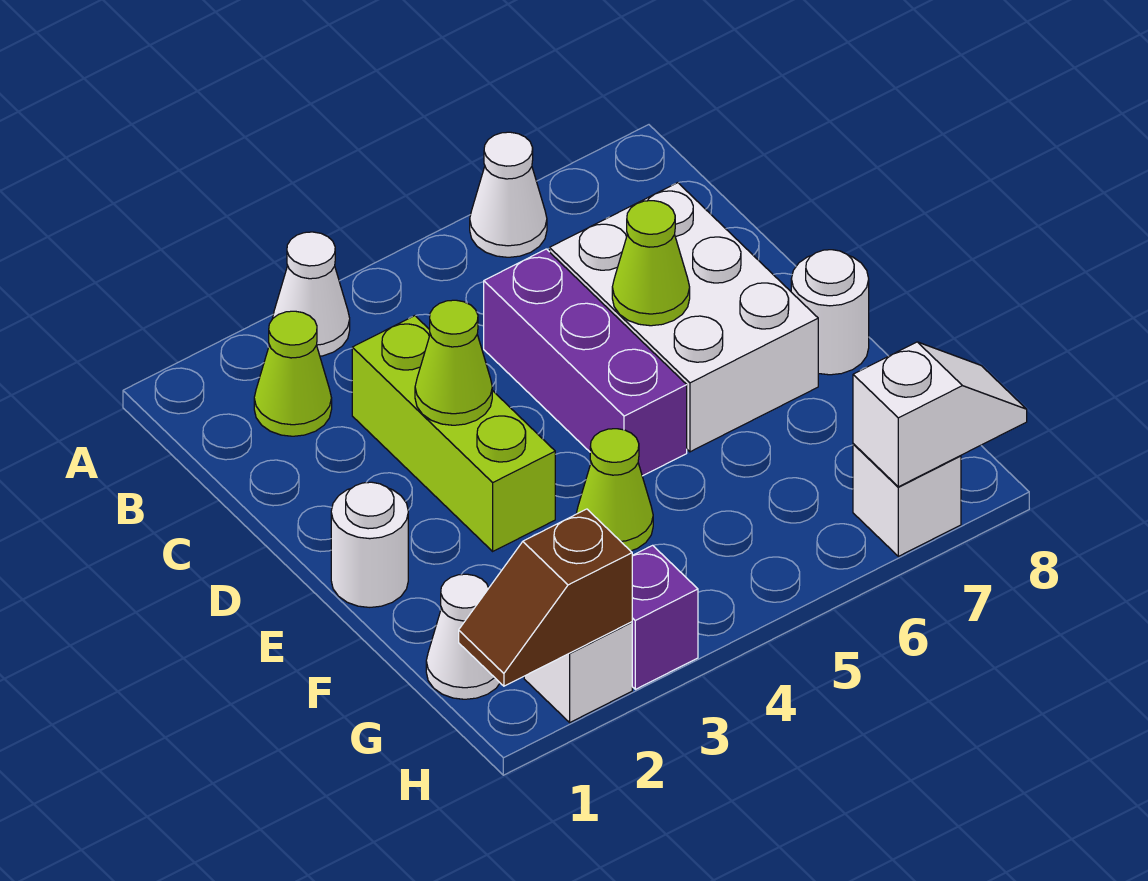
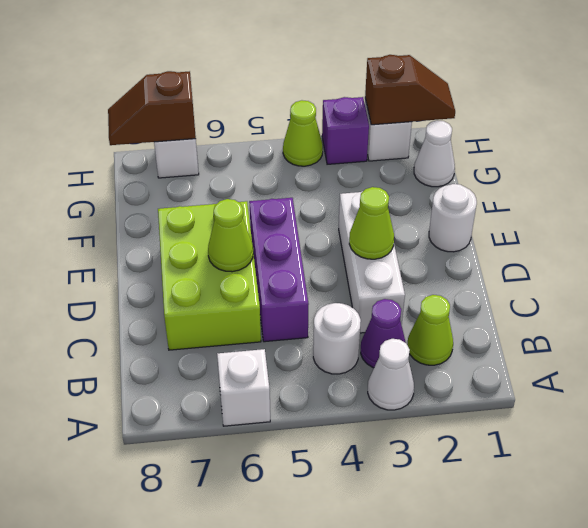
white cone A6 level 1 -> white brick A6 level 1
none -> purple cone B3 level 1
lime brick C3:E3 level 1 -> white brick C3:E3 level 1
white brick C6:E7 level 1 -> lime brick C6:E7 level 1
white round brick E8 level 1 -> white round brick B4 level 1
lime cone F4 level 1 -> lime cone H4 level 1
white slope H7:H8 level 2 top 7 -> brown slope H7:H8 level 2 top 7

